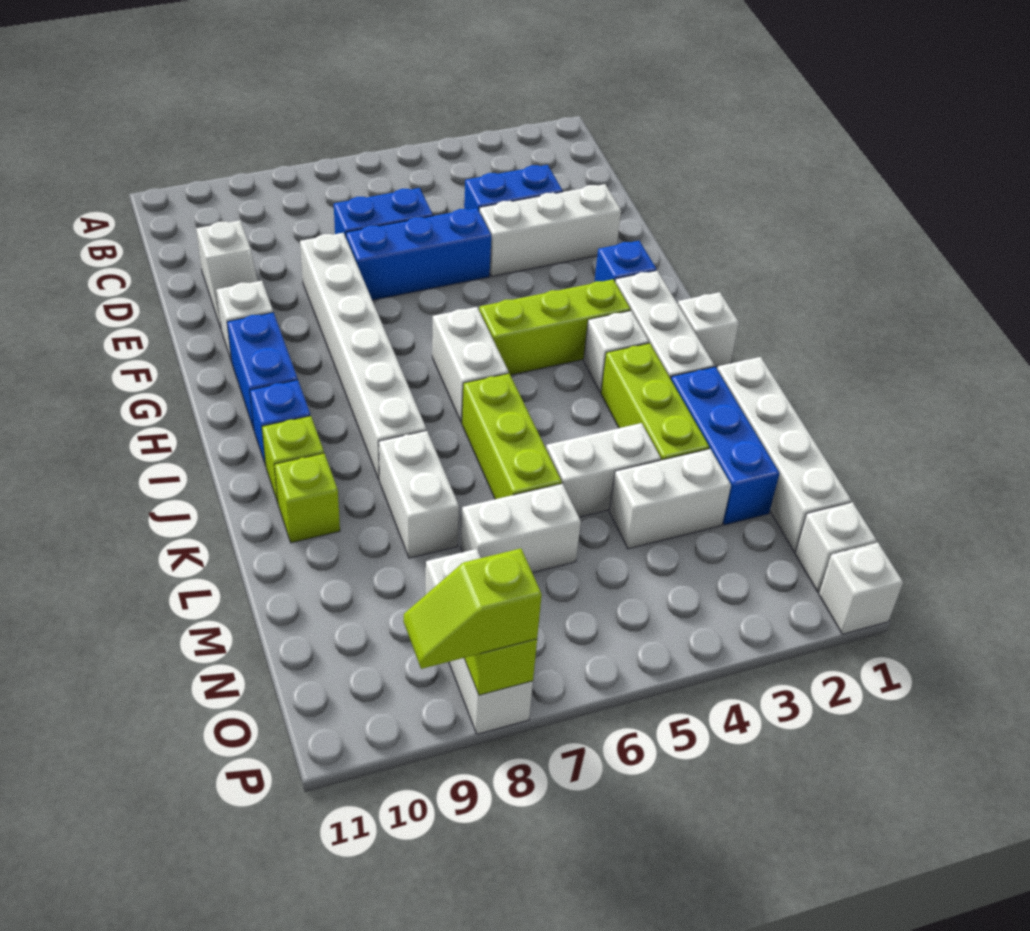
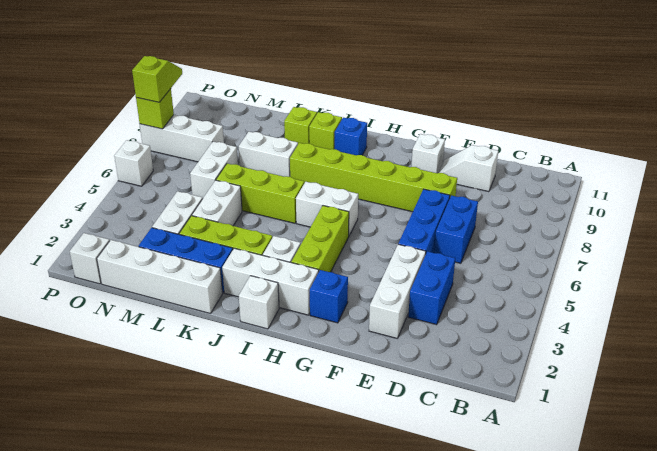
white brick E8:J8 level 1 -> lime brick E8:J8 level 1
blue brick G10:H10 level 1 -> none
white brick P1 level 1 -> white brick P6 level 1

